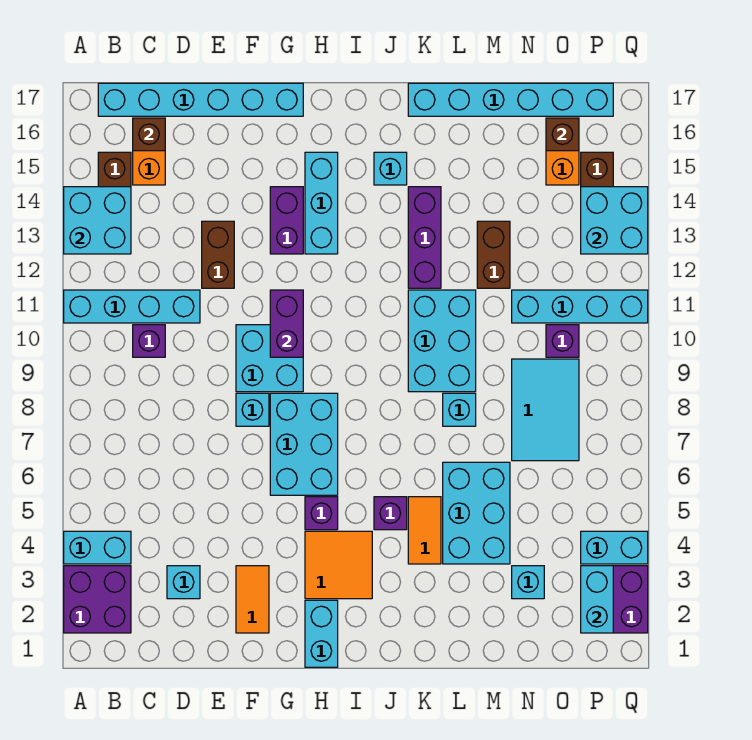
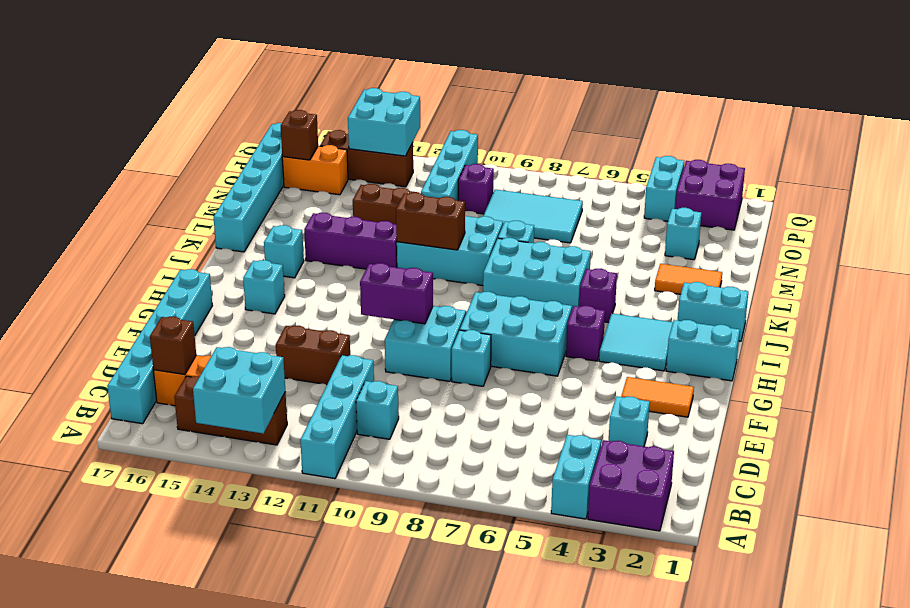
purple brick C10 level 1 -> cyan brick C10 level 1
purple brick G13:G14 level 1 -> none
orange tile H3:I4 level 1 -> cyan tile H3:I4 level 1
cyan brick H13:H15 level 1 -> cyan brick H15 level 1
orange tile K4:K5 level 1 -> orange tile L2:L3 level 1
none -> brown brick K10:K11 level 2
cyan brick L4:M6 level 1 -> cyan brick J6:K8 level 1
cyan brick P2:P3 level 2 -> cyan brick J1:J2 level 1

